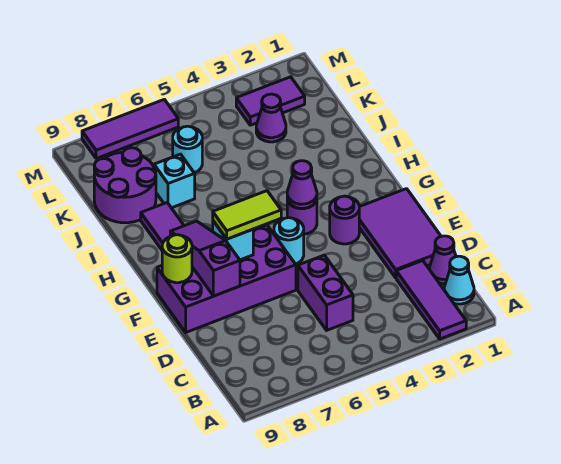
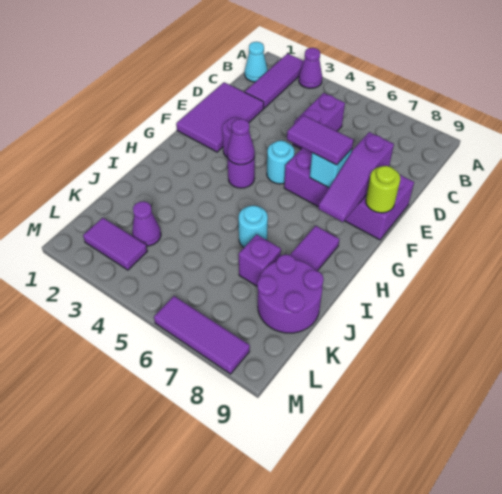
purple cone C1 level 1 -> purple cone A3 level 1
lime tile F6:F7 level 3 -> purple tile F6:F7 level 3
cyan brick J7 level 1 -> purple brick J7 level 1
cyan round brick K6 level 1 -> cyan round brick I6 level 1

